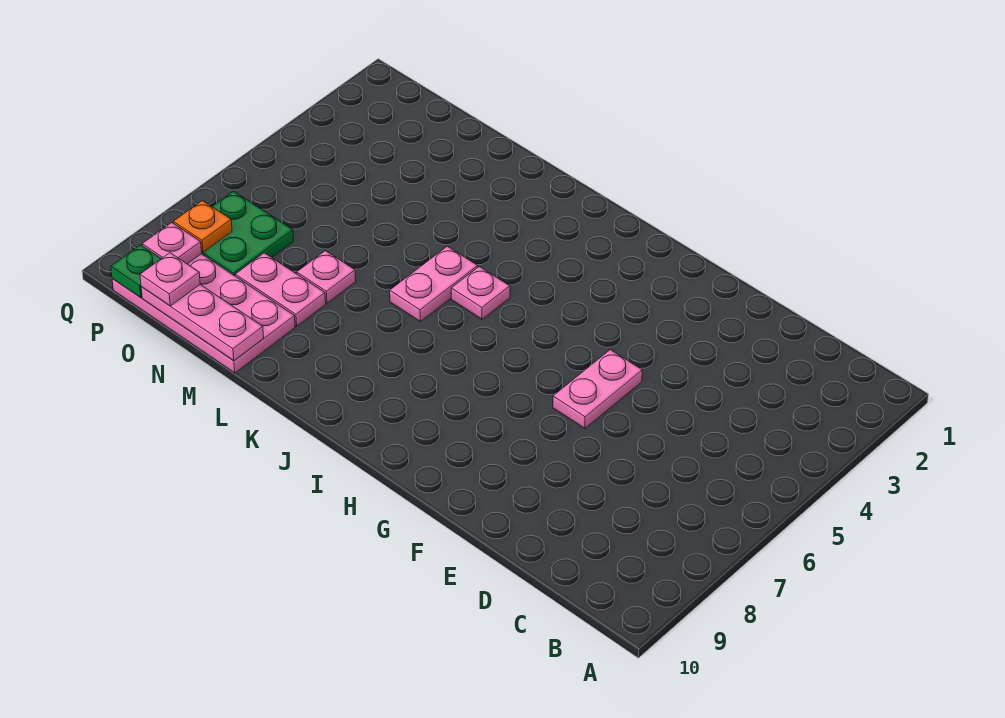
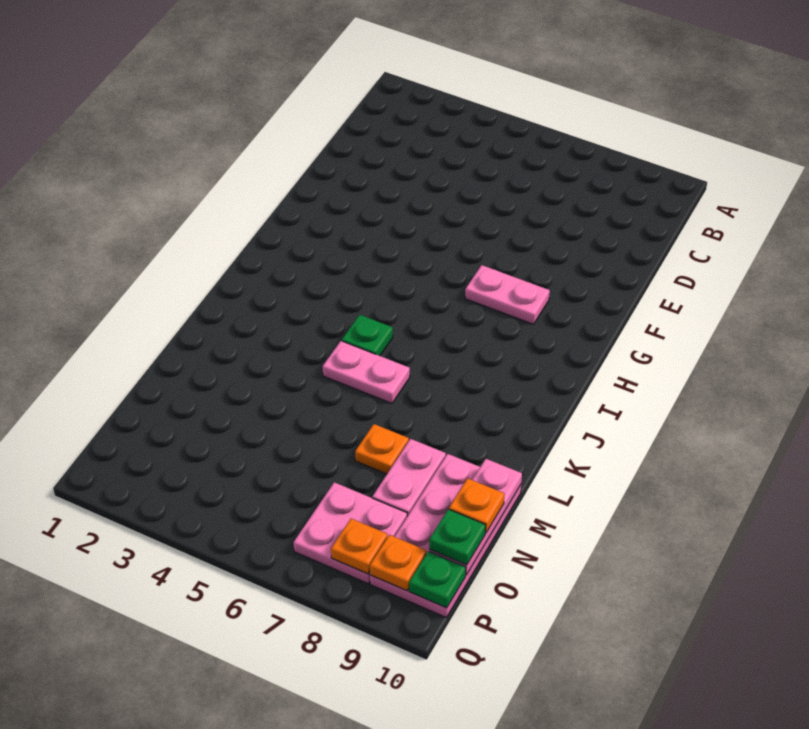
pink plate F5:F6 level 1 -> pink plate G7:G8 level 1
pink plate J5 level 1 -> green plate J5 level 1
pink plate M7 level 1 -> orange plate M7 level 1
none -> orange plate N10 level 3
green plate O7:P8 level 1 -> pink plate O7:P8 level 1
pink plate O10 level 3 -> green plate O10 level 3
pink plate P9 level 2 -> orange plate P9 level 2

